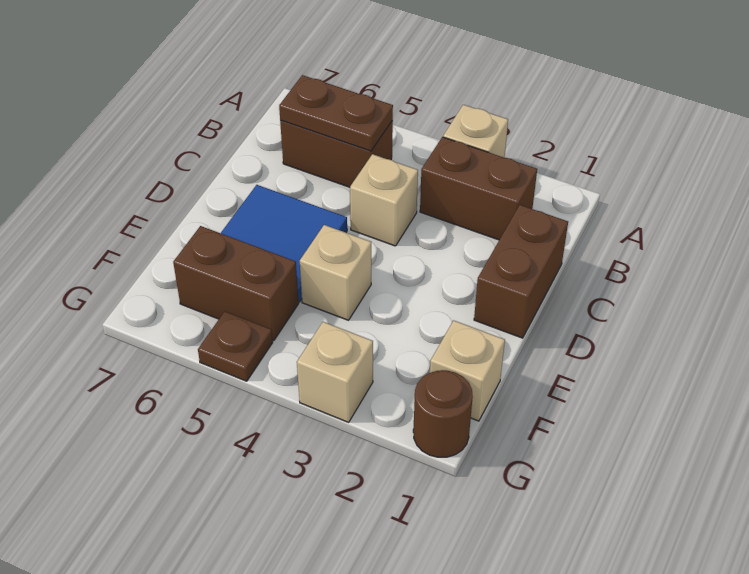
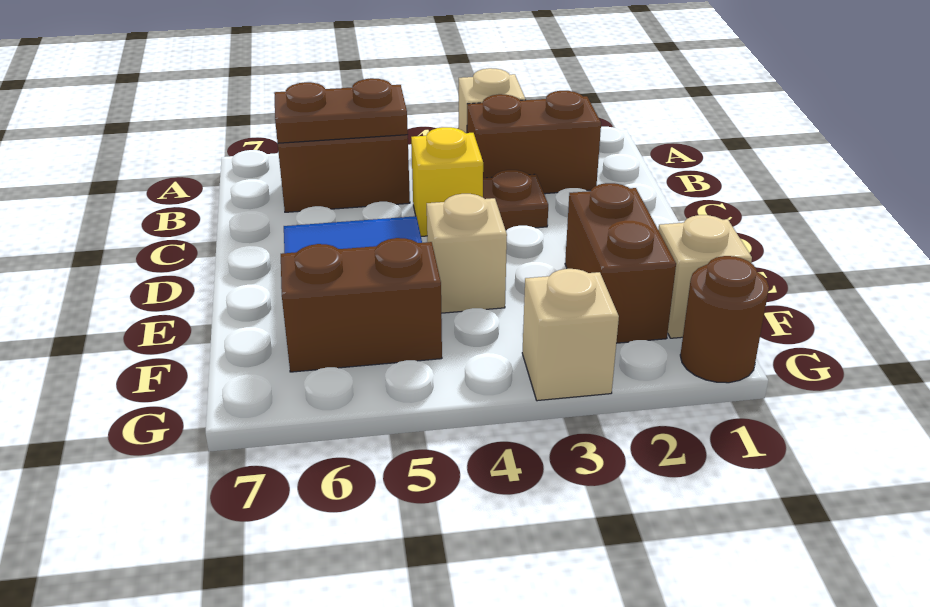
brown brick C1:D1 level 1 -> brown brick E2:F2 level 1
tan brick C4 level 1 -> yellow brick C4 level 1
brown plate G5 level 1 -> brown plate C3 level 1

